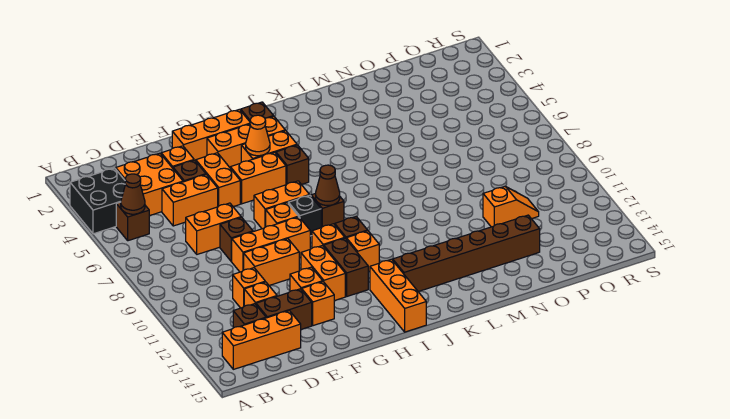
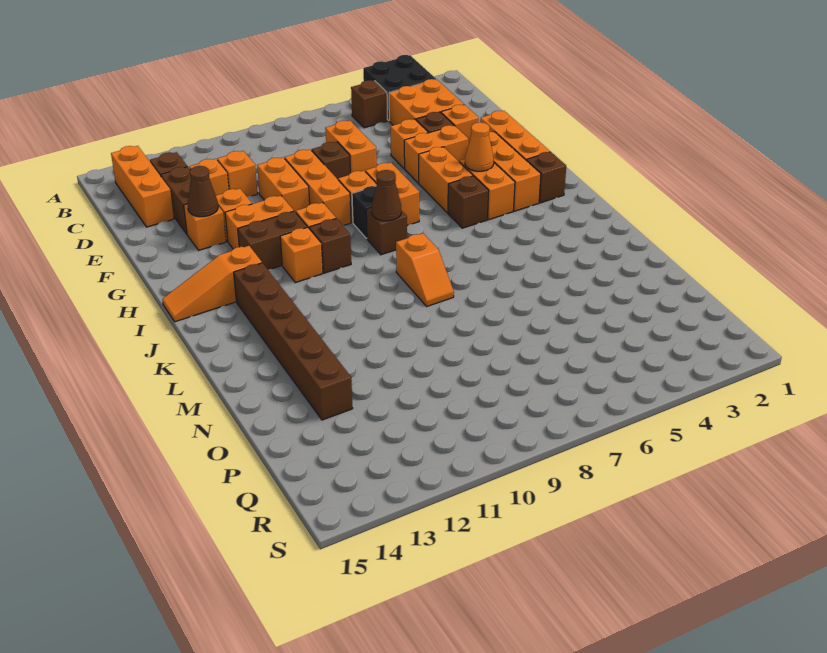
brown cone B5 level 2 -> brown cone F13 level 2
orange brick D5:E5 level 1 -> orange brick E5 level 1
orange brick I13:I15 level 1 -> orange slope I13:I15 level 1 top 13
orange slope O11:P11 level 1 top O -> orange slope K8:L8 level 1 top K

